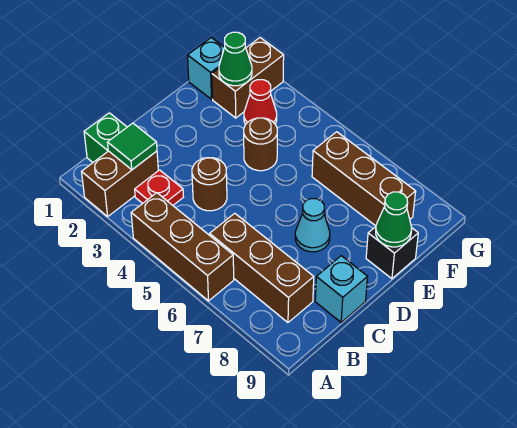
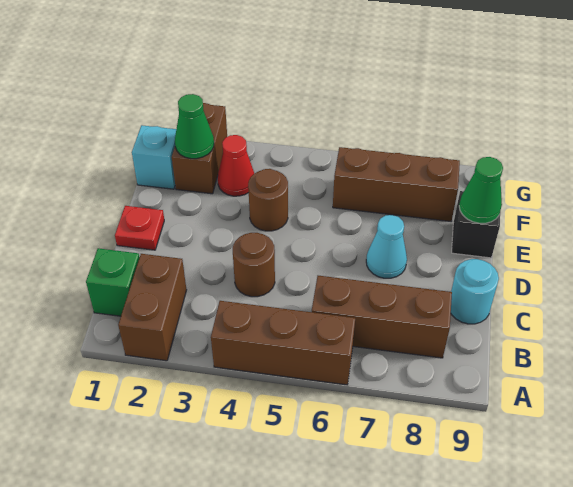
green tile B2 level 2 -> none
red plate B3 level 1 -> red plate D1 level 1
cyan brick C9 level 1 -> cyan round brick C9 level 1

